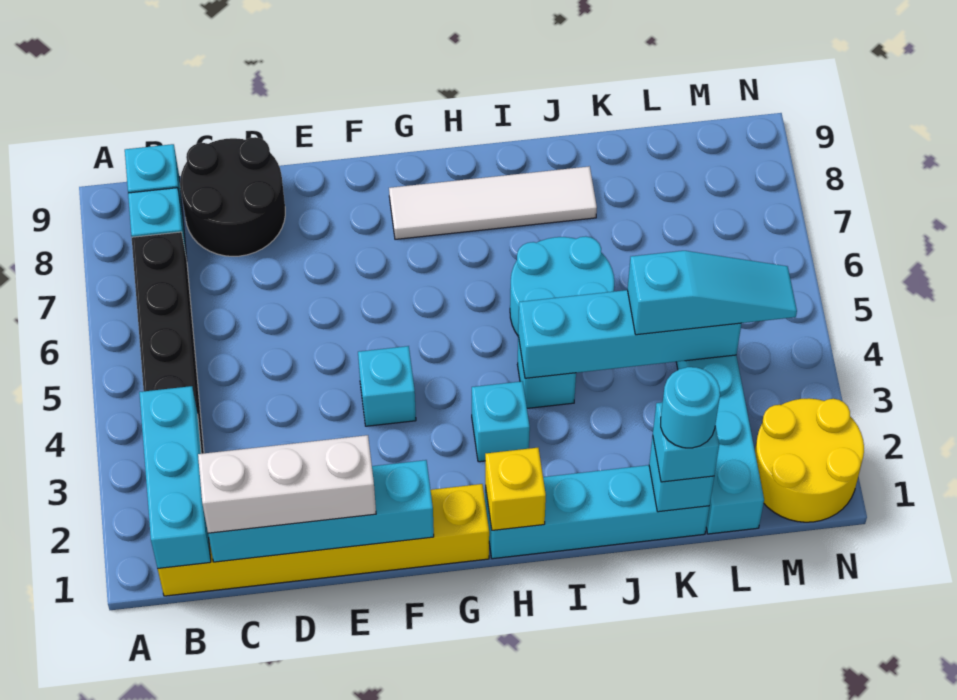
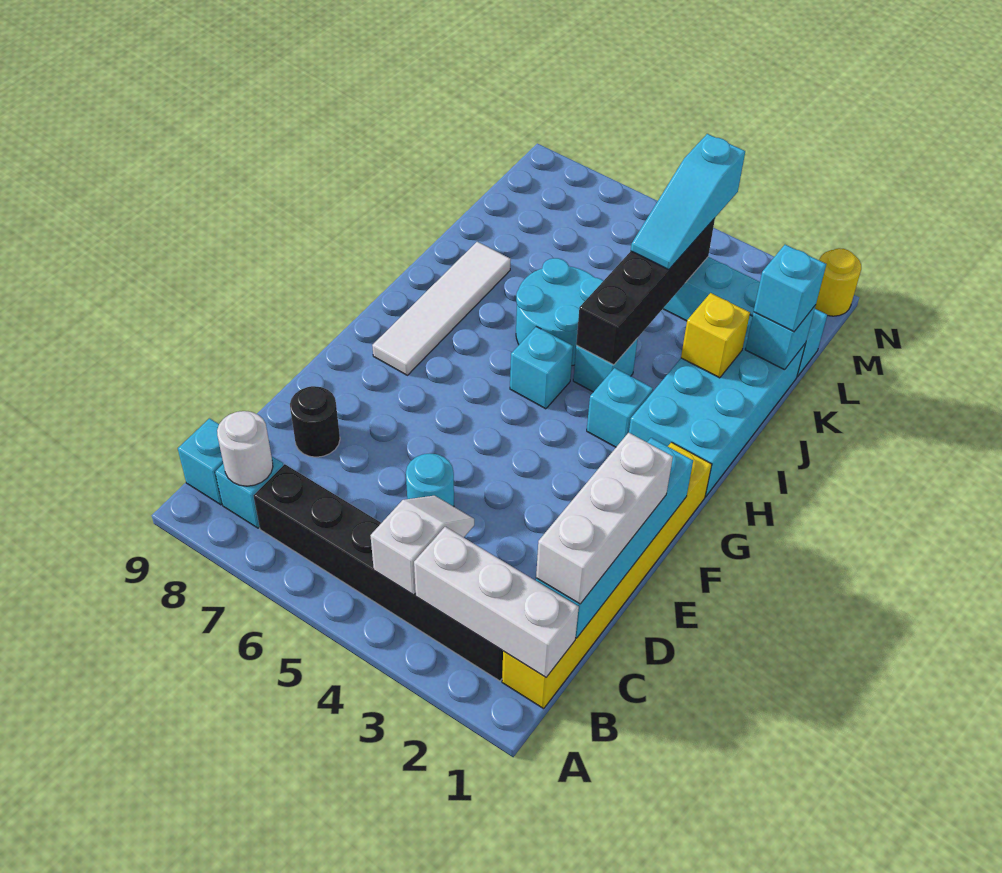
cyan brick B1:B3 level 2 -> white brick B1:B3 level 2
none -> white slope B4:C4 level 2 top B
none -> white round brick B8 level 2
black round brick C8:D9 level 1 -> black round brick D8 level 1
cyan brick F4 level 1 -> cyan brick H5 level 1
cyan brick H1:K1 level 1 -> cyan brick H1:K2 level 1
yellow brick H1 level 2 -> yellow brick J2 level 2
cyan brick I4:L4 level 2 -> black brick I4:L4 level 2
cyan round brick K1 level 4 -> cyan round brick D5 level 1
cyan slope K4:M4 level 3 top K -> cyan slope K4:M4 level 3 top M
yellow round brick M1:N2 level 1 -> yellow round brick N1 level 1

